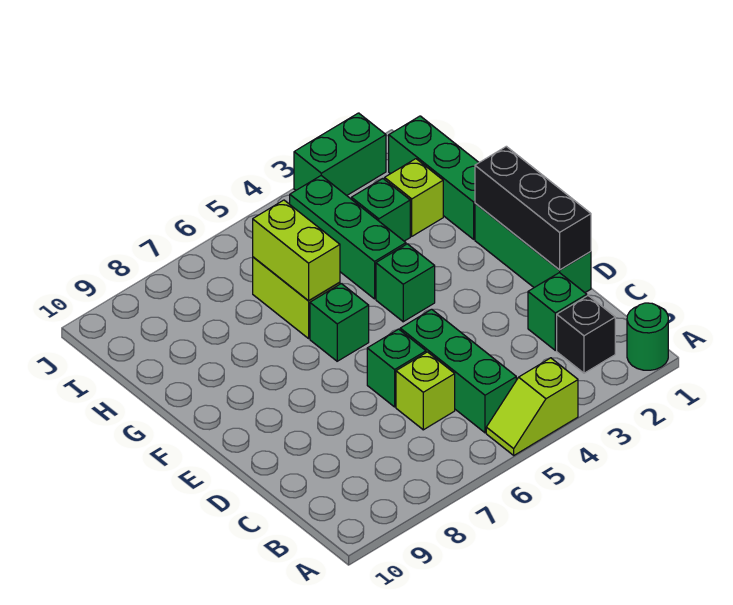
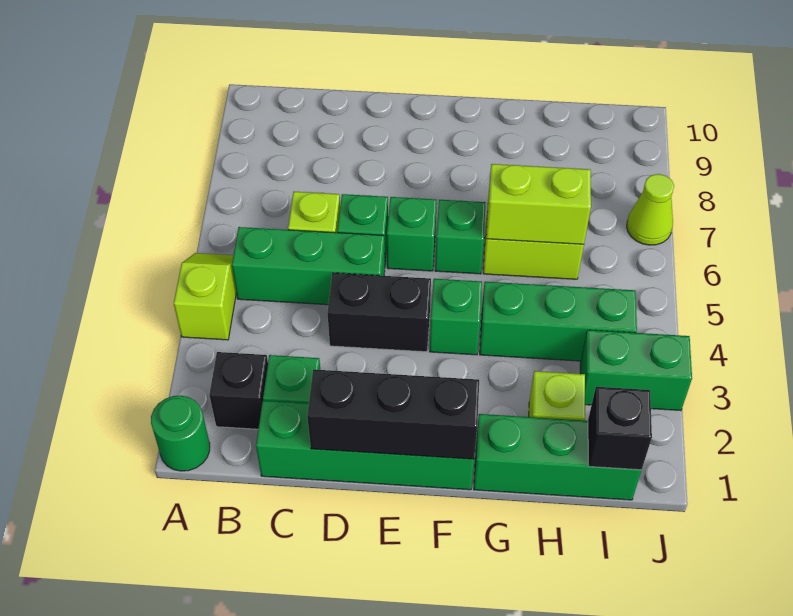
green brick D1:F1 level 1 -> green brick C1:F1 level 1
none -> black brick D4:E4 level 1
green brick H3 level 1 -> green brick E6 level 1
none -> black brick I1 level 2
green brick J2:J3 level 1 -> green brick I3:J3 level 1
none -> lime cone J7 level 1

